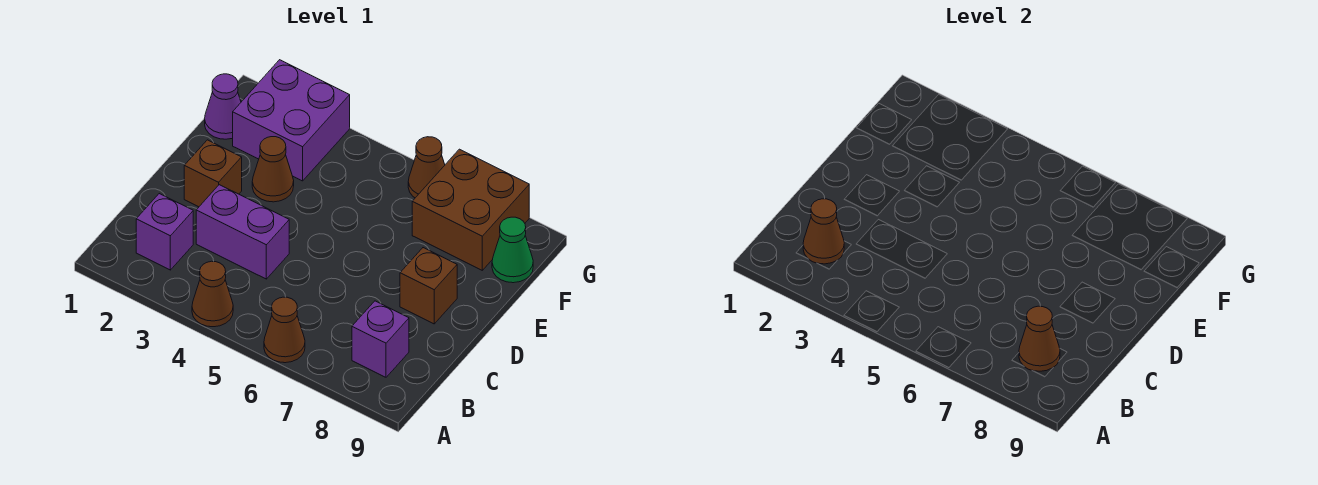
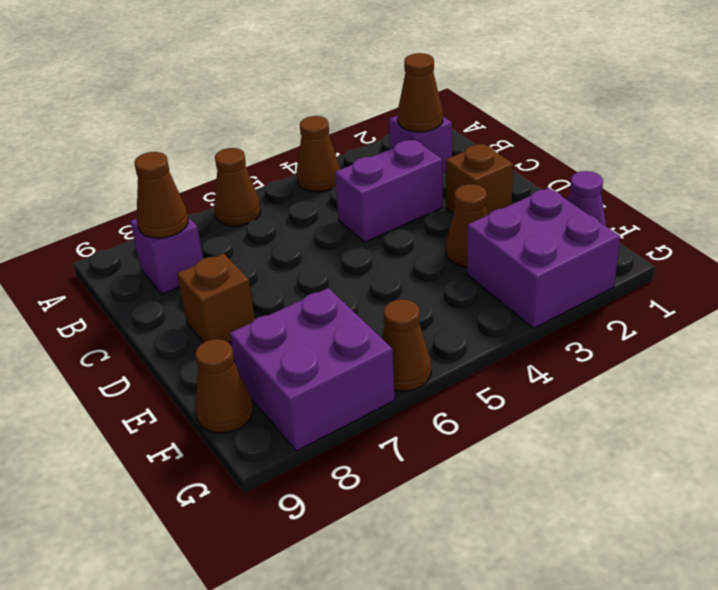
brown brick F7:G8 level 1 -> purple brick F7:G8 level 1
green cone F9 level 1 -> brown cone F9 level 1

